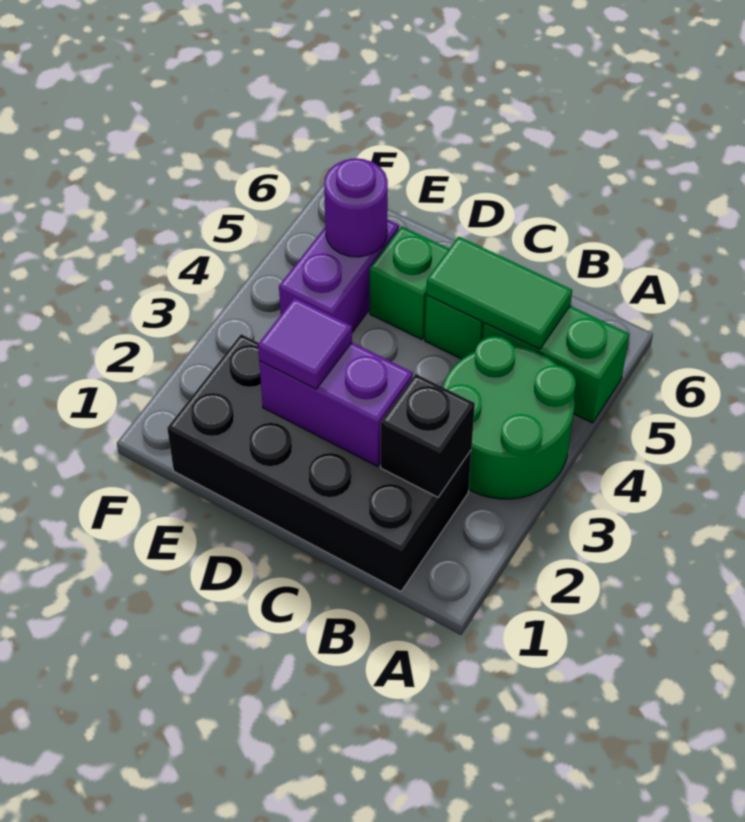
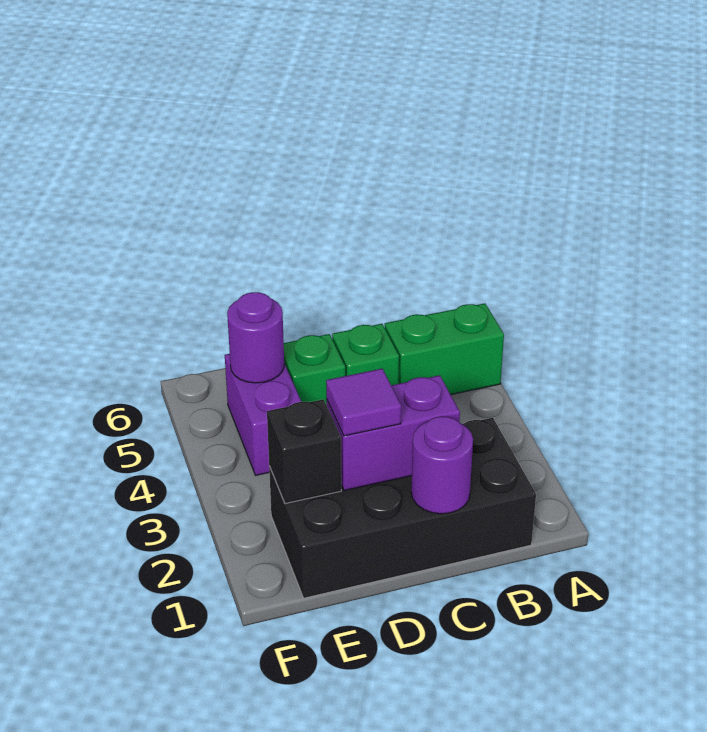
green round brick A3:B4 level 1 -> none
black brick B2 level 2 -> black brick E2 level 2
green tile B5:C5 level 2 -> none
none -> purple round brick C1 level 2

